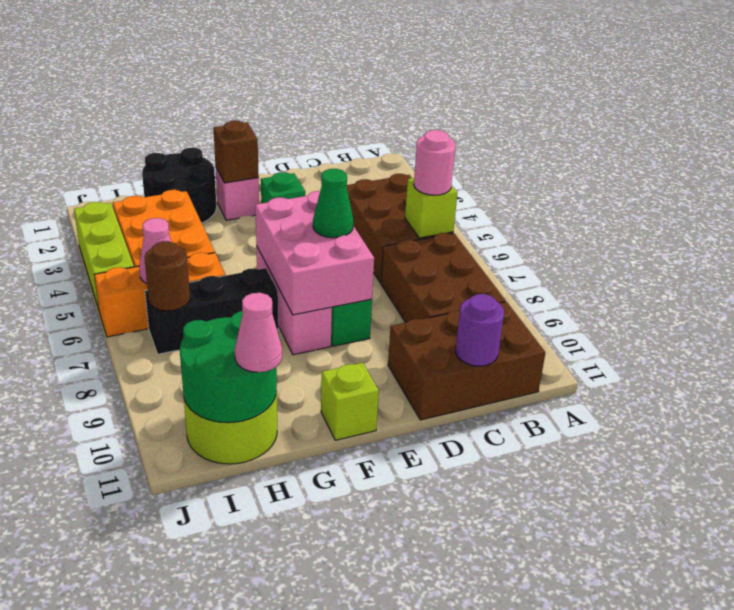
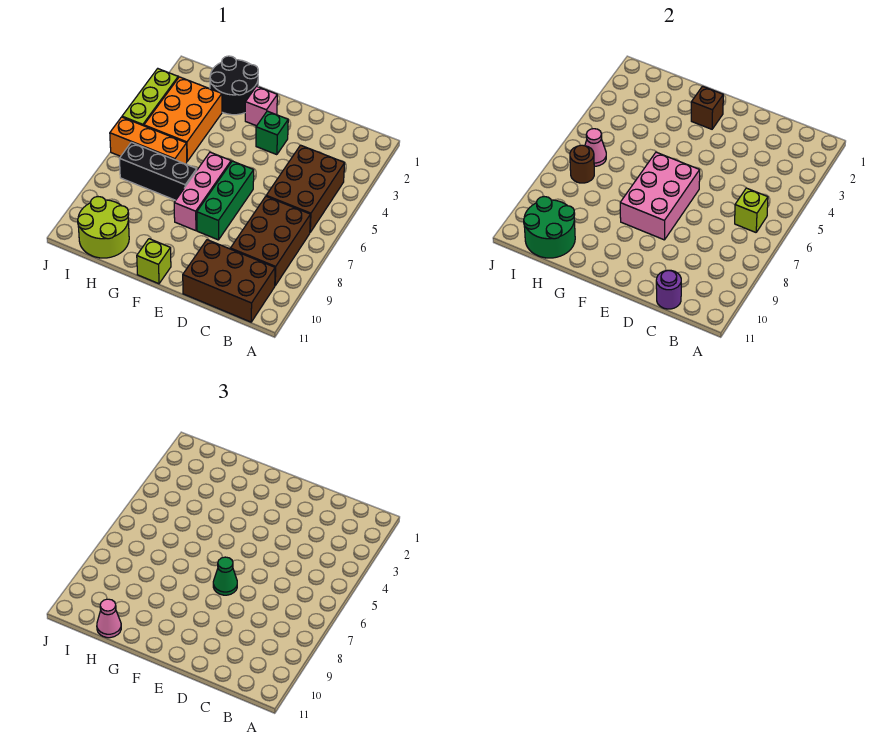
pink round brick B6 level 3 -> none

